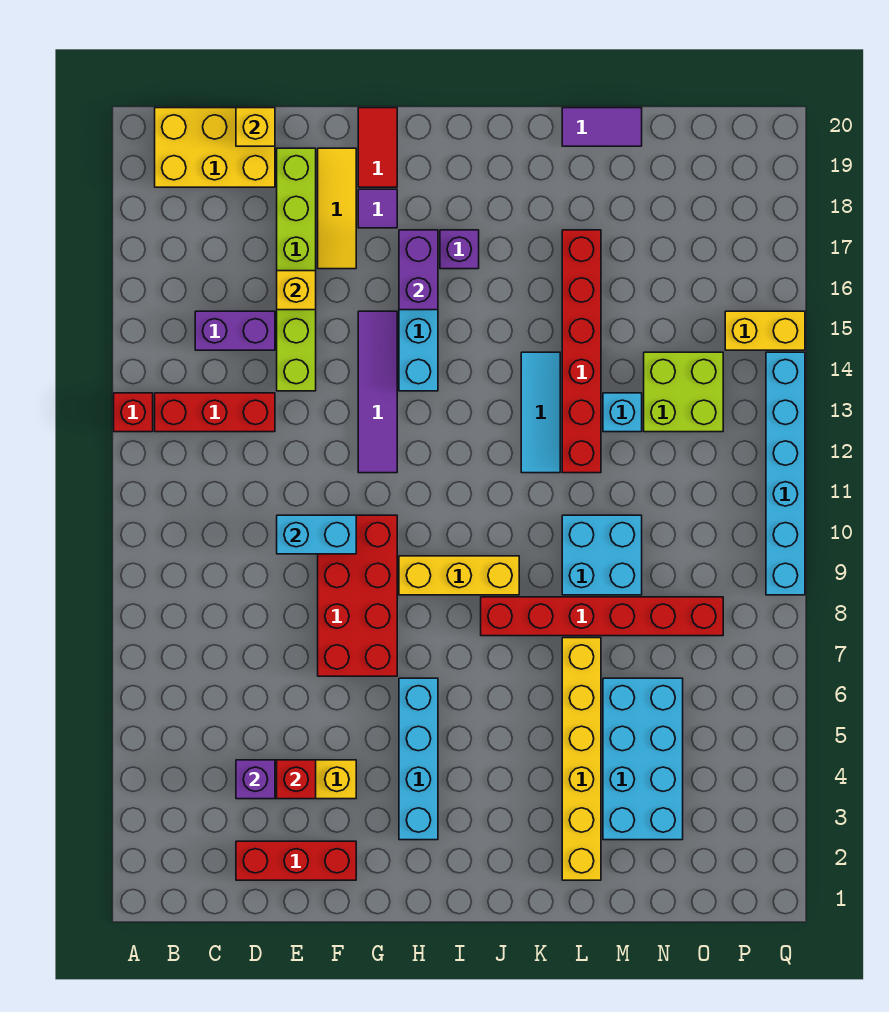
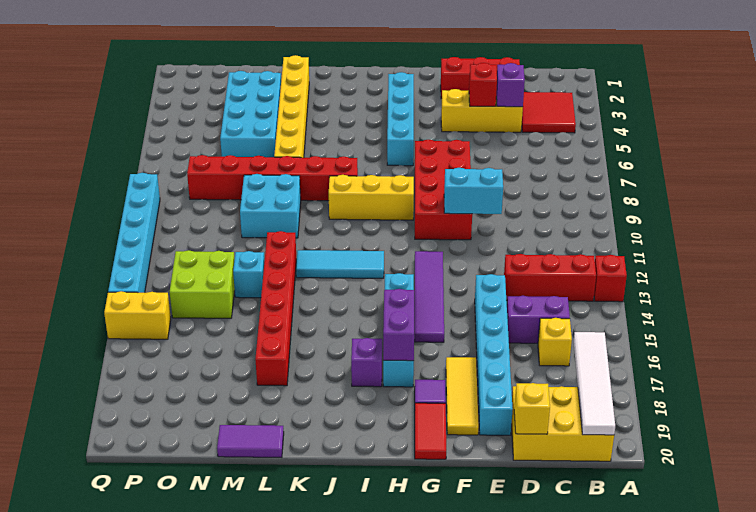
none -> red tile B3:C4 level 1
none -> white tile B17:B20 level 2
lime brick E14:E19 level 1 -> cyan brick E14:E19 level 1
yellow brick E16 level 2 -> yellow brick C16 level 1
cyan tile K12:K14 level 1 -> cyan tile I12:K12 level 1

